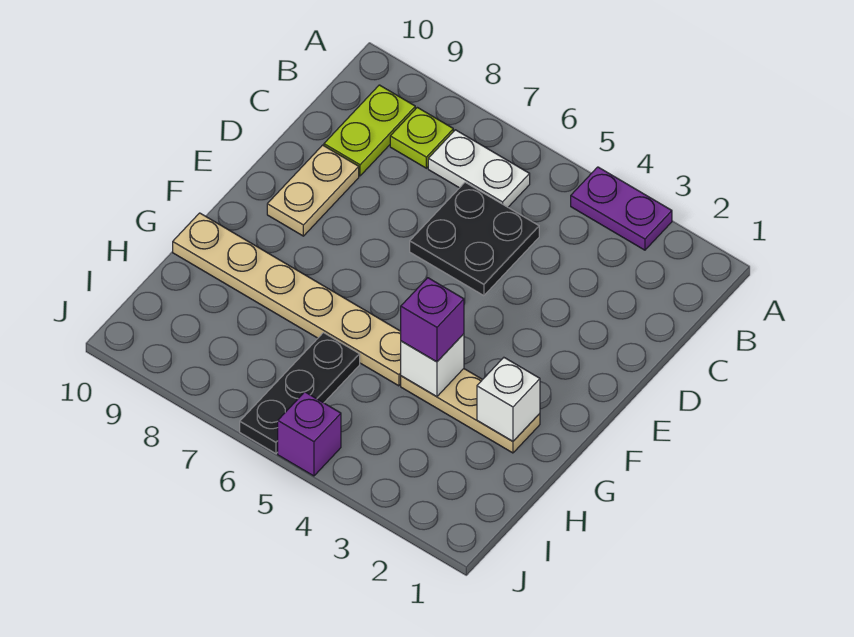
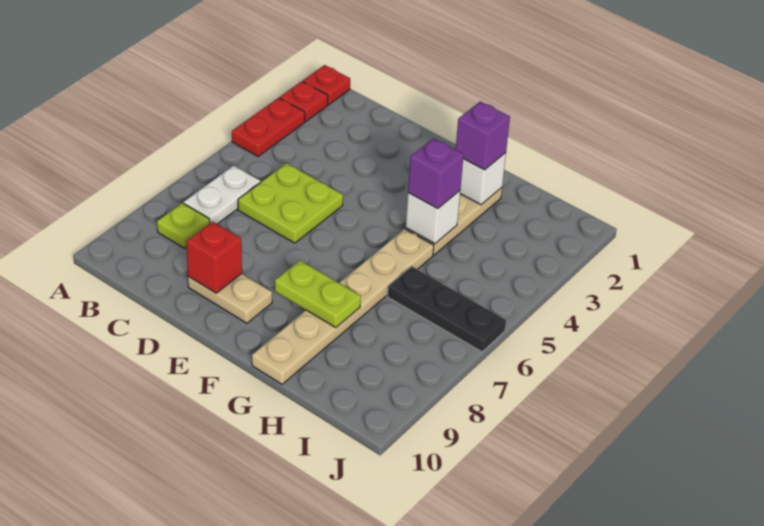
none -> red plate A1 level 1
none -> red plate A2 level 1
purple plate A3:A4 level 1 -> red plate A3:A4 level 1
lime plate B9:C9 level 1 -> lime plate F8:G8 level 2
black plate C5:D6 level 1 -> lime plate C5:D6 level 1
none -> red brick D9 level 2
purple brick J5 level 1 -> purple brick G2 level 3

